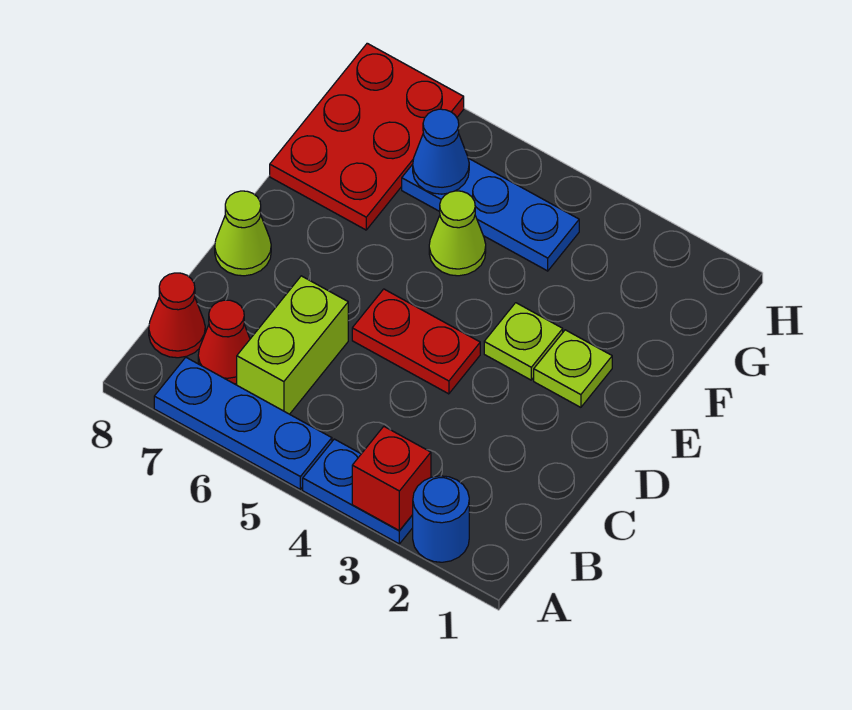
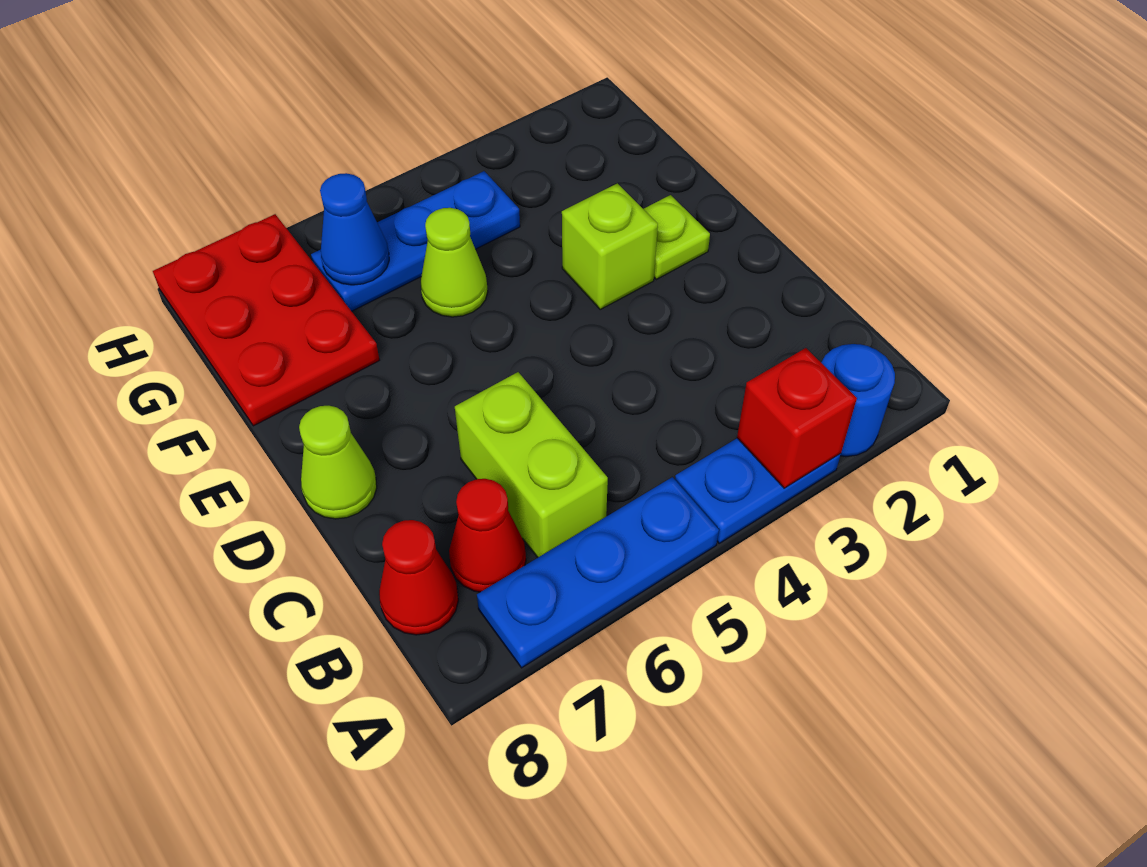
red plate D4:D5 level 1 -> none
lime plate E3 level 1 -> lime brick E3 level 1

